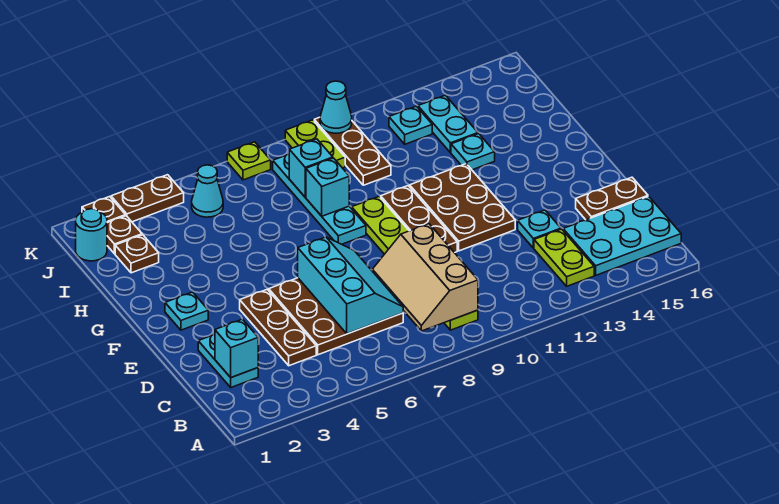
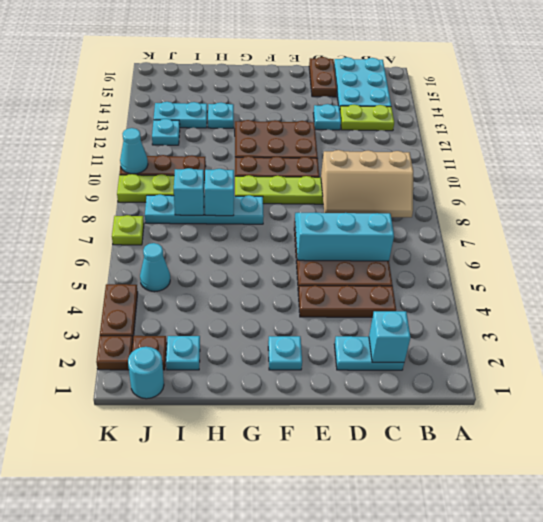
brown plate I2 level 1 -> cyan plate I2 level 1

